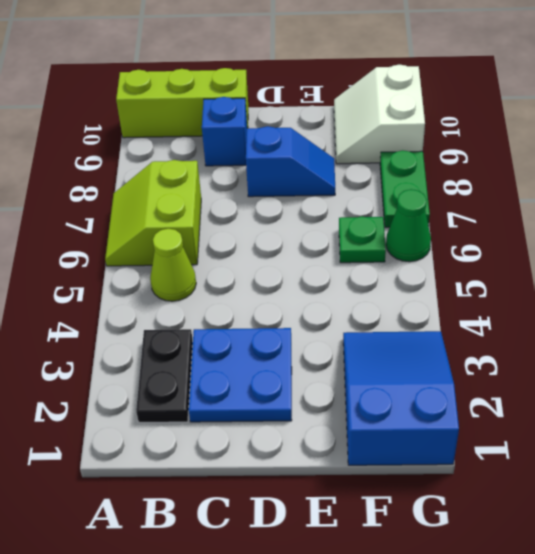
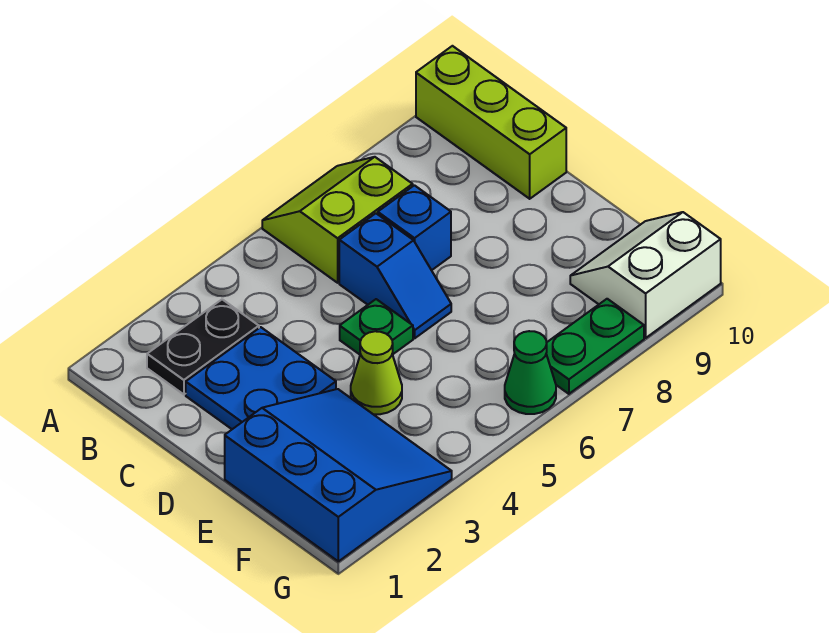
lime cone B5 level 1 -> lime cone E4 level 1
blue brick C9 level 1 -> blue brick C7 level 1
blue slope D8:E8 level 1 top D -> blue slope C6:D6 level 1 top C
blue slope F1:G3 level 1 top 1 -> blue slope E1:G3 level 1 top 1
green plate F6 level 1 -> green plate D5 level 1

